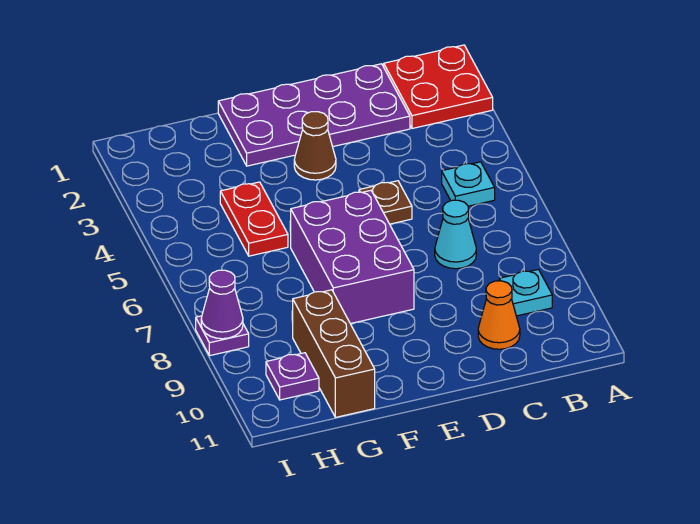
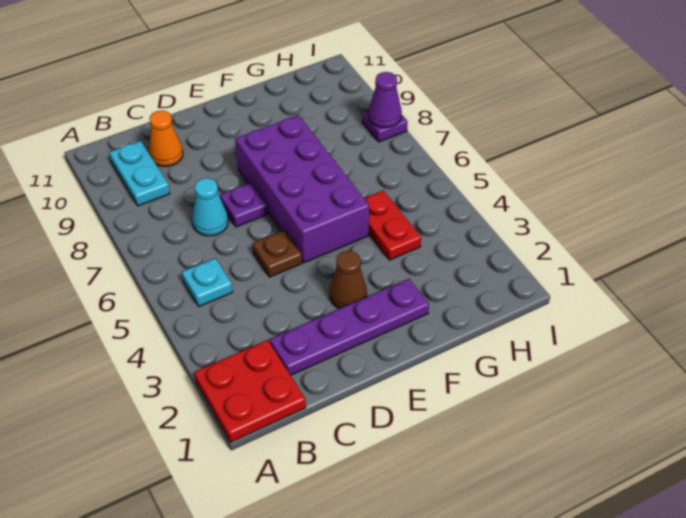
cyan plate B9 level 1 -> cyan plate B9:B10 level 1
purple plate C1:F2 level 1 -> purple plate C2:F2 level 1
purple brick E6:F8 level 1 -> purple brick E5:F8 level 1
brown brick G9:G11 level 1 -> none
purple plate H10 level 1 -> purple plate D7 level 1

